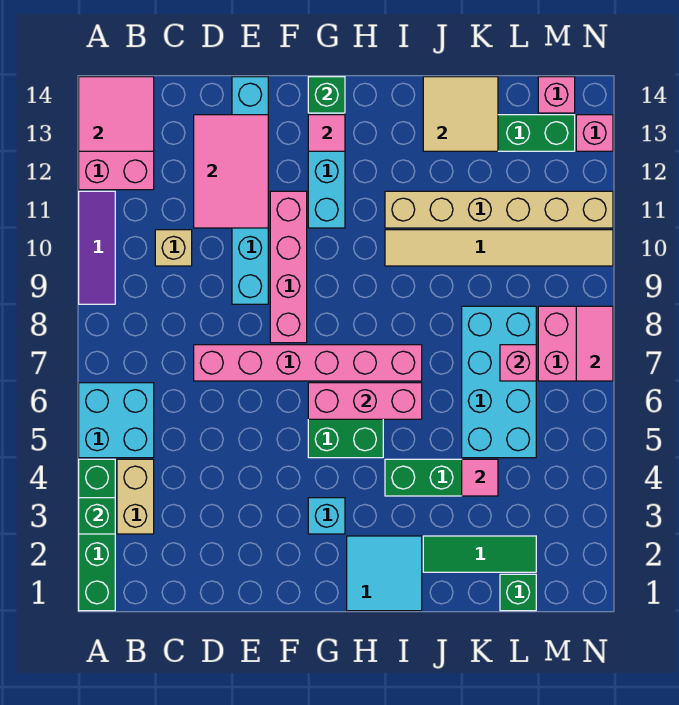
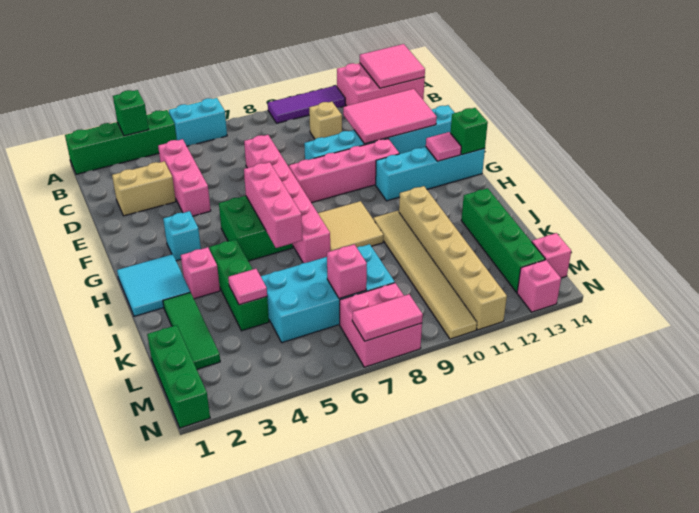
cyan brick A5:B6 level 1 -> cyan brick A5:A6 level 1
tan brick B3:B4 level 1 -> tan brick D2:D3 level 1
none -> pink brick C4:E4 level 1
none -> pink brick I3 level 1
tan tile J13:K14 level 2 -> tan tile H8:I9 level 1
green brick L1 level 1 -> green brick L1:N1 level 1

